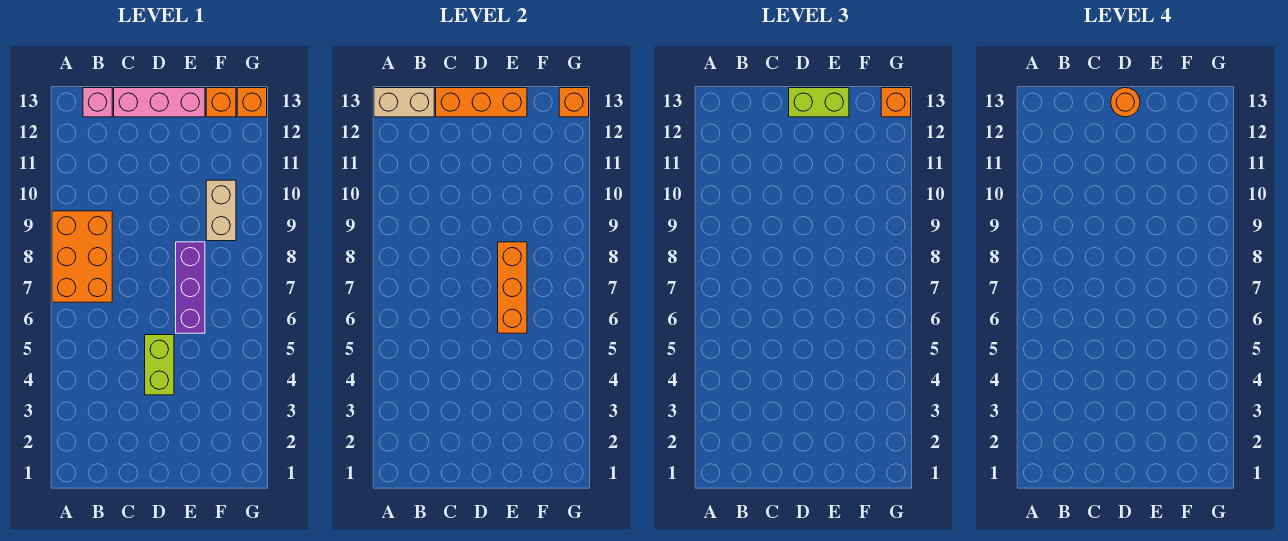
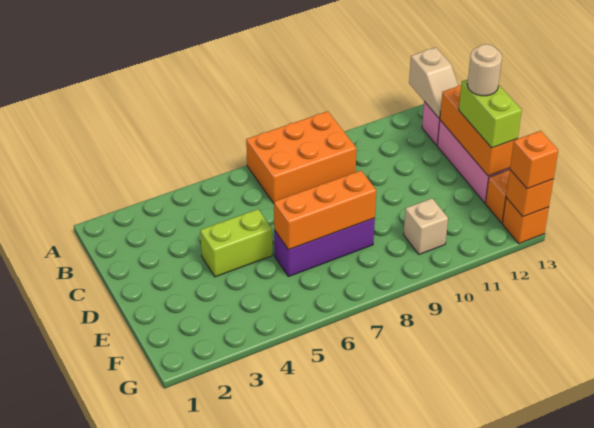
tan brick A13:B13 level 2 -> tan slope A13:B13 level 2 top A
orange round brick D13 level 4 -> tan round brick D13 level 4
tan brick F9:F10 level 1 -> tan brick F10 level 1

